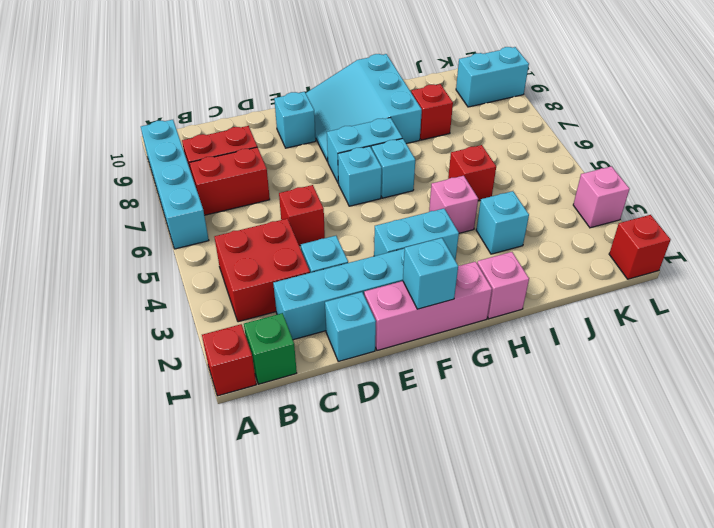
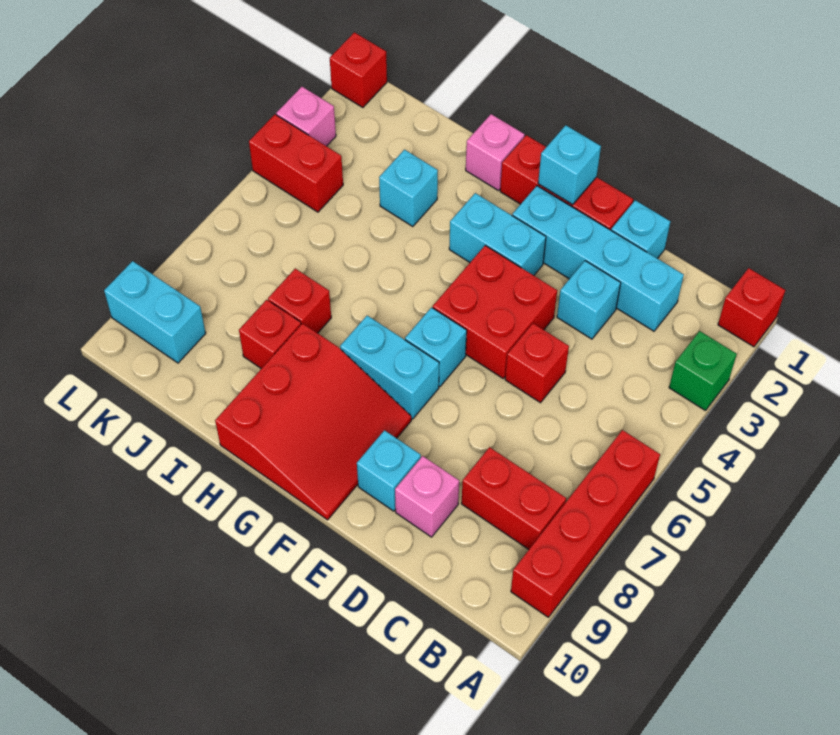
cyan brick A6:A9 level 1 -> red brick A6:A9 level 1
green brick B1 level 1 -> green brick A3 level 1
red brick B3:C4 level 1 -> red brick E4:F5 level 1
red brick B7:C7 level 1 -> red brick K4:L4 level 1
pink brick E1:G1 level 1 -> red brick E1:G1 level 1
cyan slope F8:H10 level 1 top H -> red slope F8:H10 level 1 top H
cyan brick G6 level 1 -> none
pink brick H4 level 1 -> pink brick D9 level 1
red brick I5 level 1 -> red brick I7 level 1

